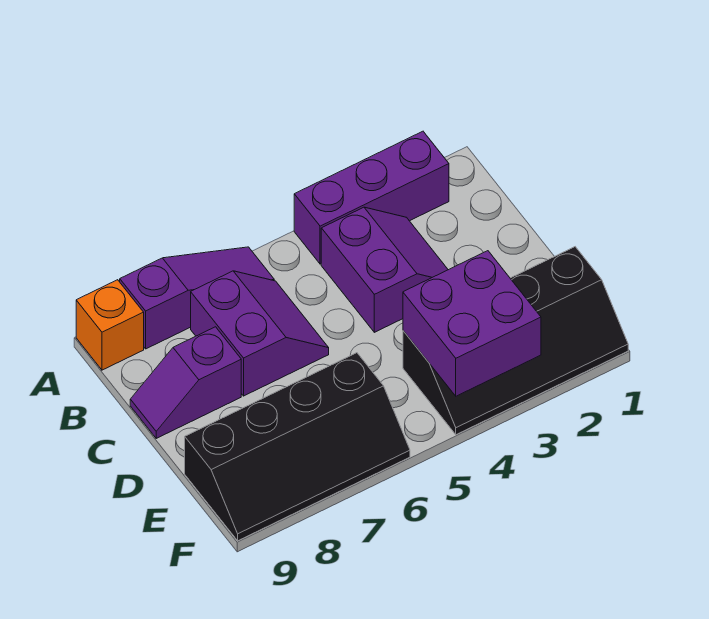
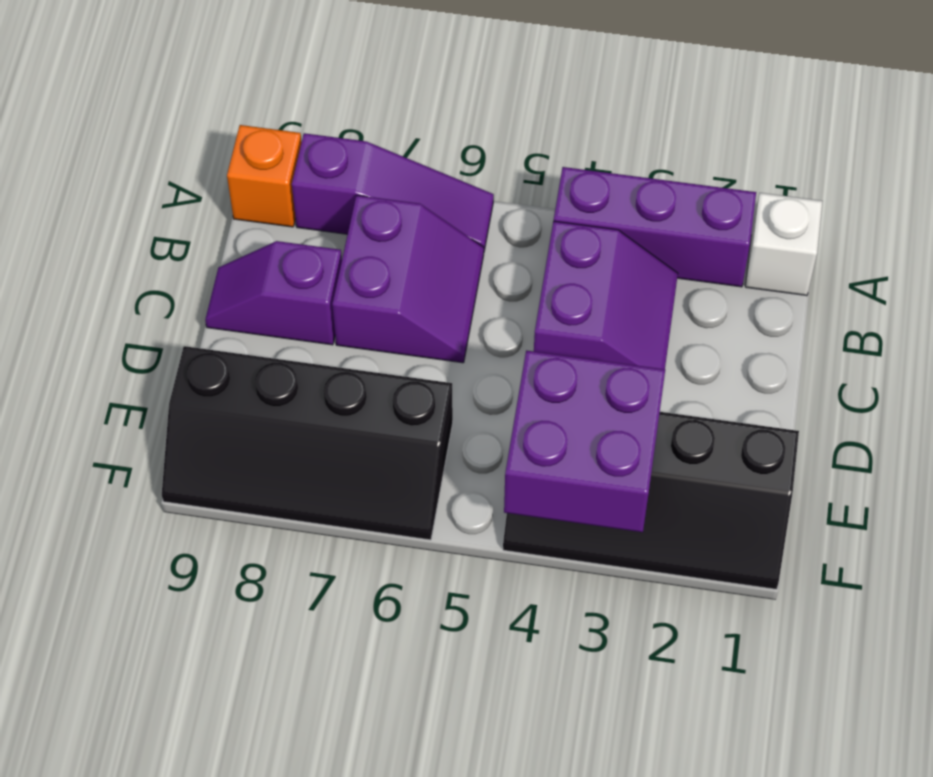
none -> white brick A1 level 1

